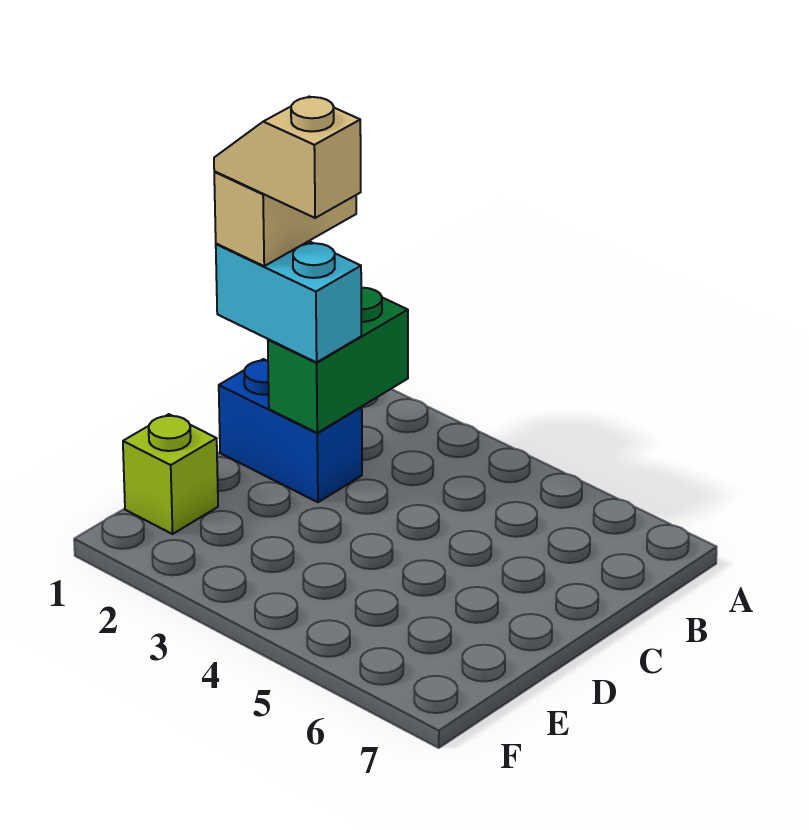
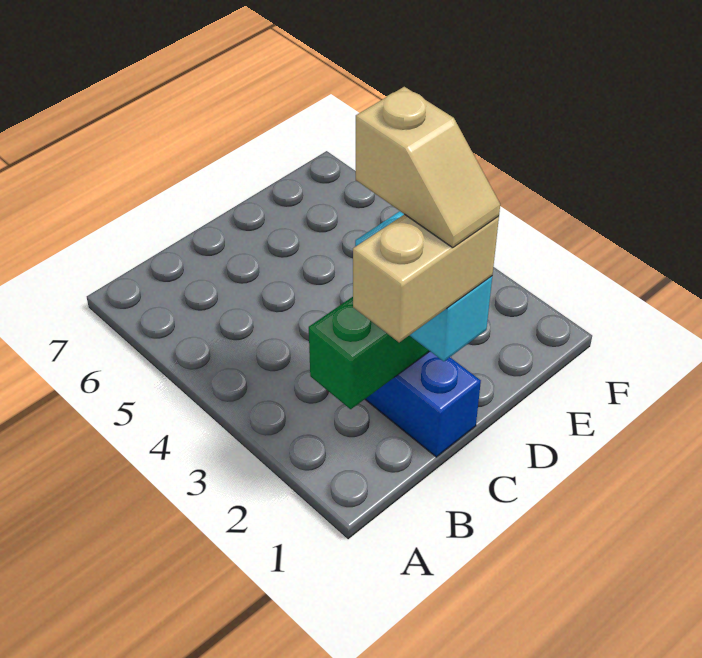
lime brick E1 level 1 -> none

